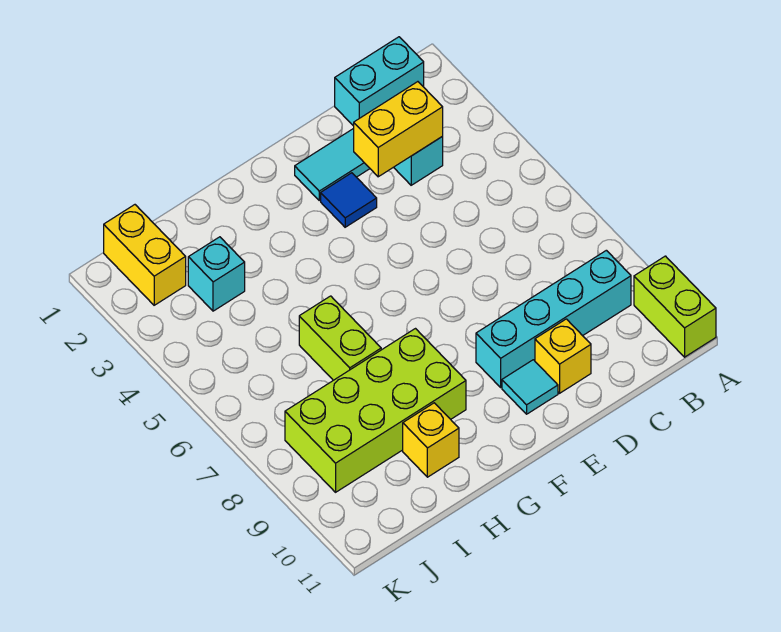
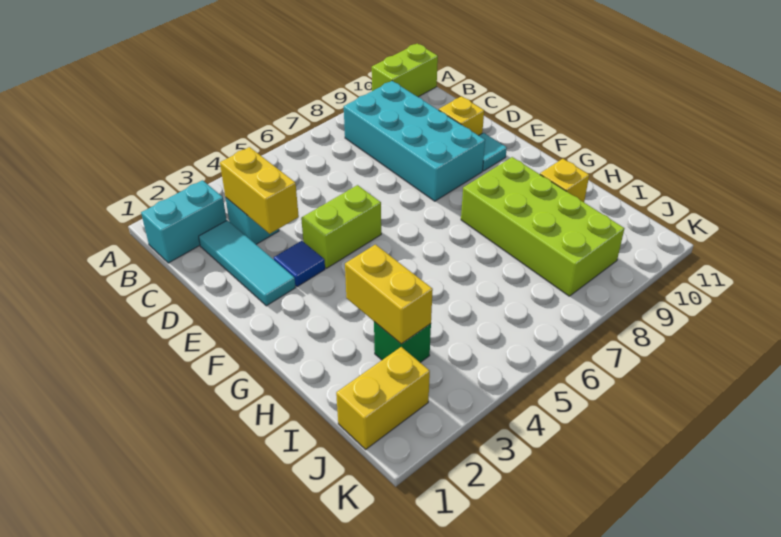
cyan brick B1:C1 level 1 -> cyan brick B1:B2 level 1
cyan brick B9:E9 level 1 -> cyan brick B8:E9 level 1
none -> yellow brick H3:I3 level 2
lime brick H6:H7 level 1 -> lime brick E4:E5 level 1
cyan brick I3 level 1 -> green brick I3 level 1

